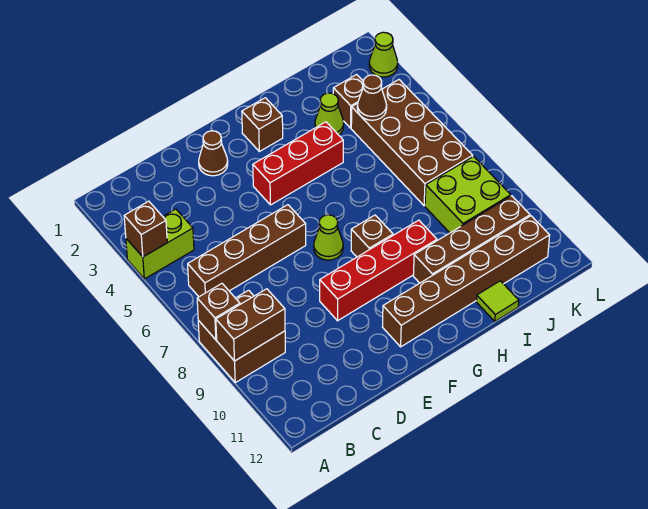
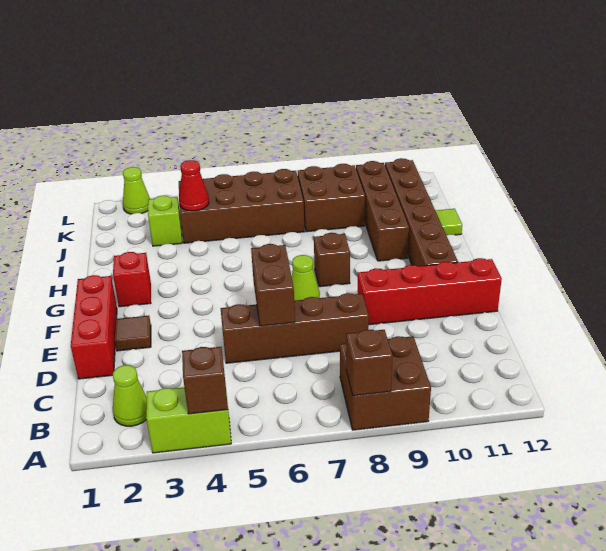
lime brick A4:B4 level 1 -> lime brick A3:A4 level 1
brown brick A9:B9 level 2 -> brown brick D6:E6 level 2
brown brick B6:E6 level 1 -> brown brick D5:D8 level 1
brown cone E2 level 1 -> brown tile E2 level 1
red brick E9:H9 level 1 -> red brick E9:E12 level 1
red brick F4:H4 level 1 -> red brick D1:F1 level 1
brown brick G2 level 1 -> red brick G2 level 1
lime cone I3 level 1 -> lime cone B2 level 1
brown brick J3 level 1 -> lime brick J3 level 1
brown cone J4 level 2 -> red cone J4 level 2
lime brick J8:K9 level 1 -> brown brick J8:K9 level 1

